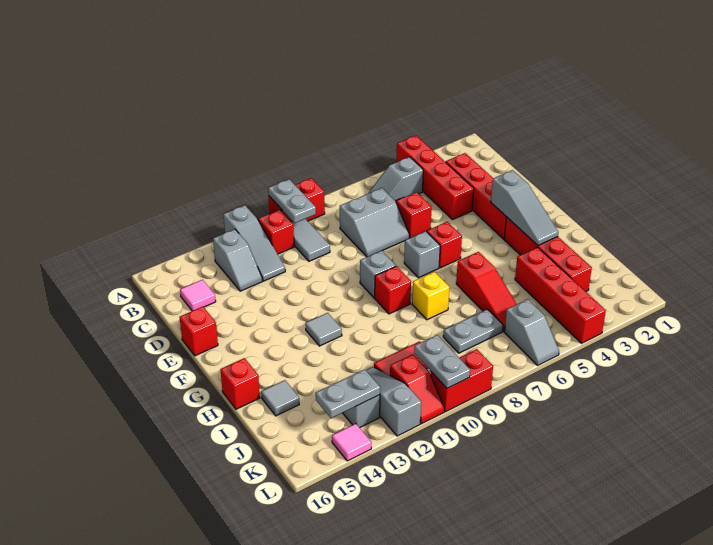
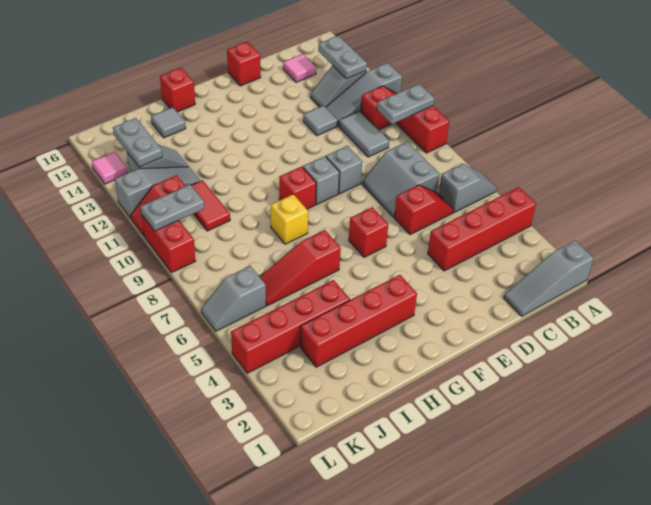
grey slope B5:B6 level 1 top 5 -> grey slope A6:B6 level 1 top B
grey tile B10:C10 level 1 -> grey tile C10:C11 level 1
red brick C3:F3 level 1 -> none
grey slope F3:H3 level 2 top F -> grey slope A1:C1 level 1 top A
grey brick F7 level 1 -> grey brick E9 level 1
grey tile G12 level 1 -> grey tile D12 level 1
grey plate J7:J8 level 1 -> grey plate B13:B14 level 2

